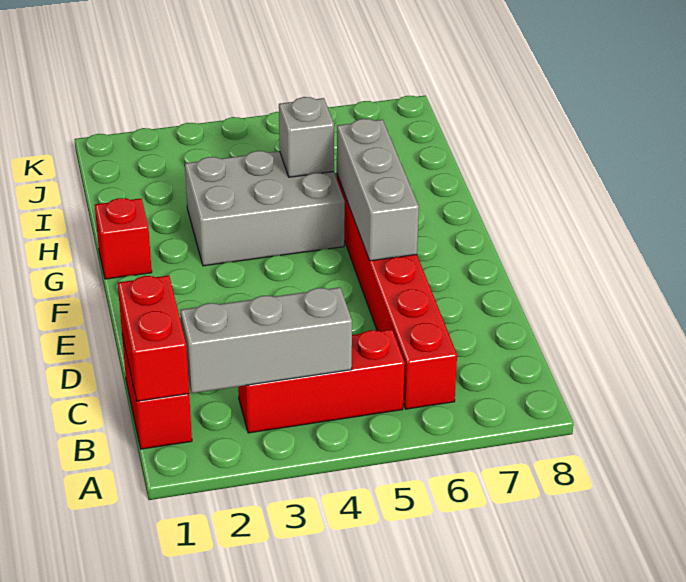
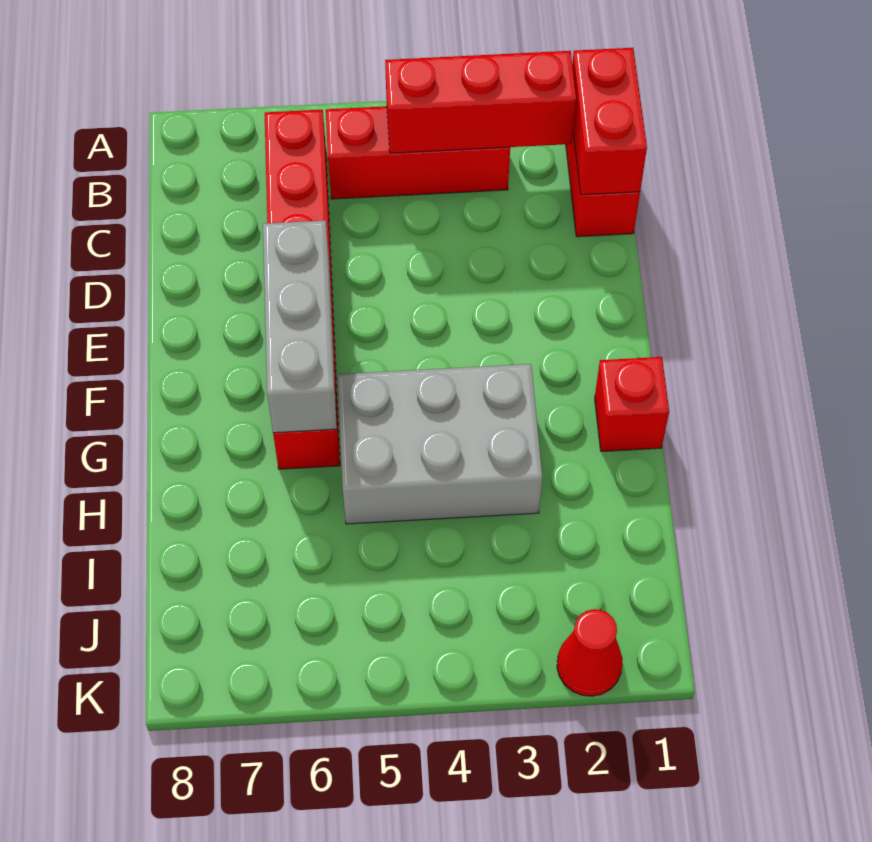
grey brick B2:B4 level 2 -> red brick B2:B4 level 2
grey brick H5 level 2 -> none
none -> red cone K2 level 1

